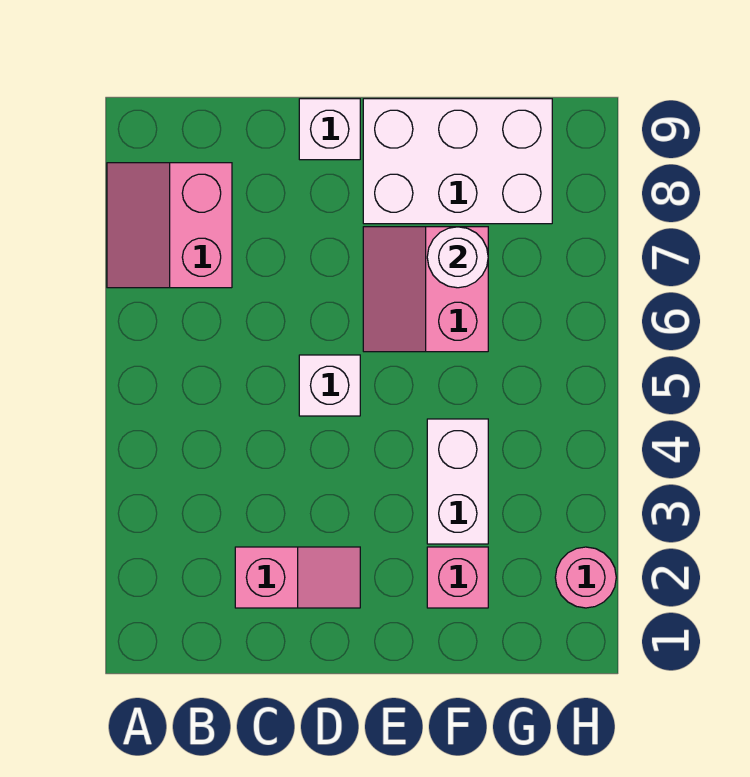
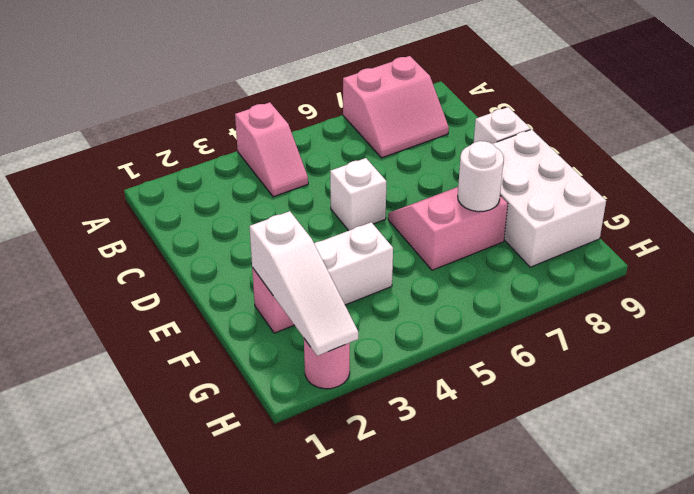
pink slope A7:B8 level 1 top B -> pink slope A7:B8 level 1 top A
pink slope C2:D2 level 1 top C -> pink slope A4:B4 level 1 top A
none -> white slope F2:H2 level 2 top F

